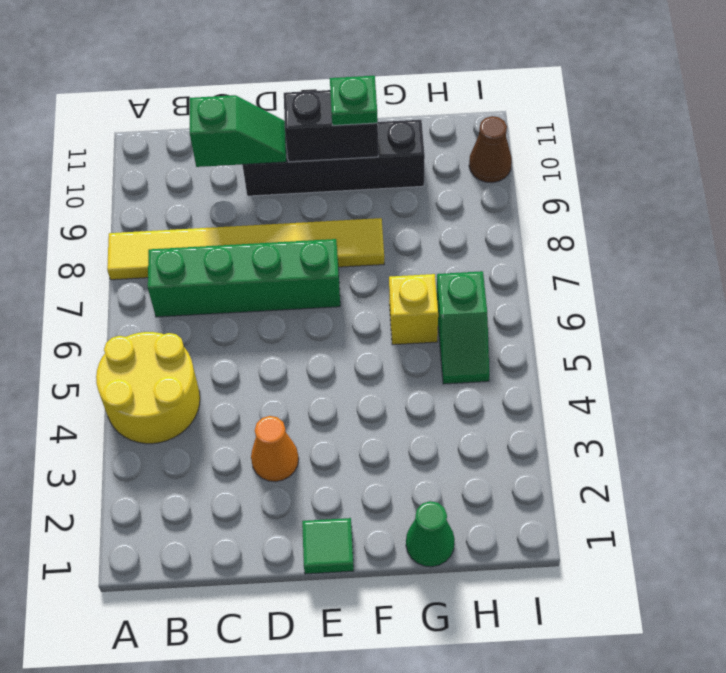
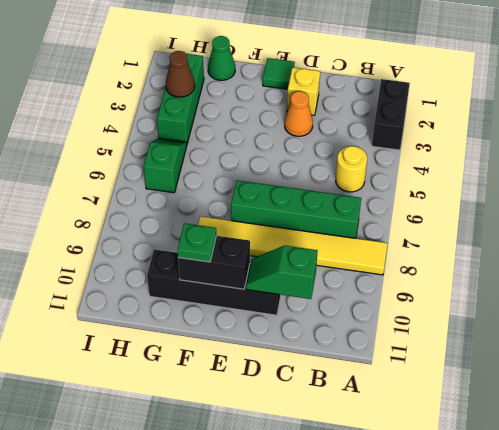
none -> black brick A2:A3 level 1
yellow round brick A4:B5 level 1 -> yellow round brick B5 level 1
yellow brick G6 level 1 -> yellow brick D2 level 1
none -> green brick H2:H4 level 1
brown cone I10 level 1 -> brown cone H3 level 2

